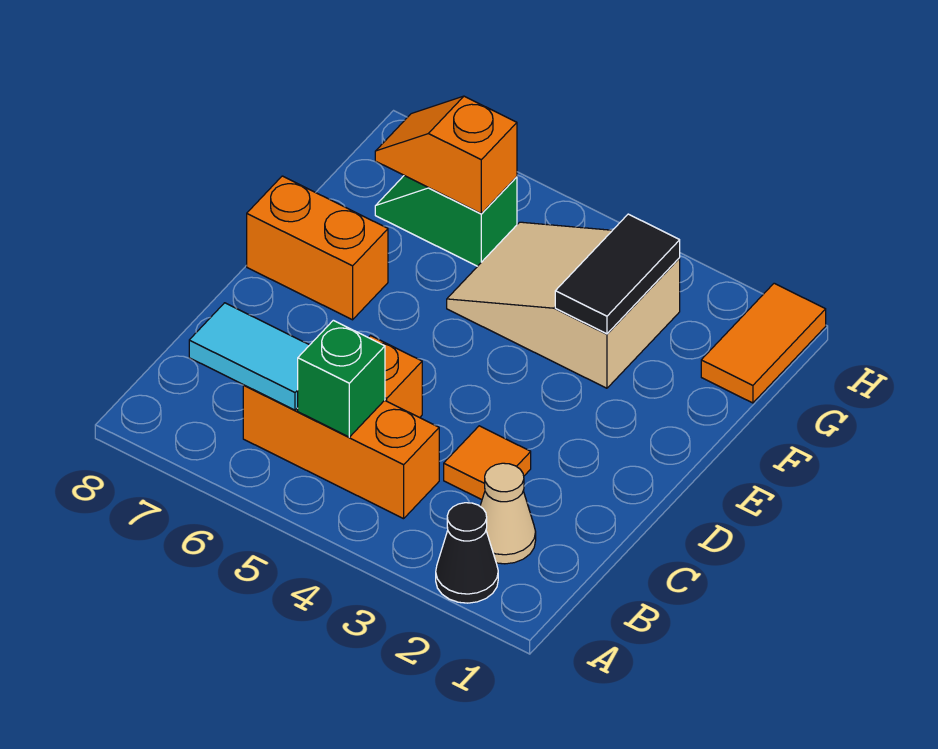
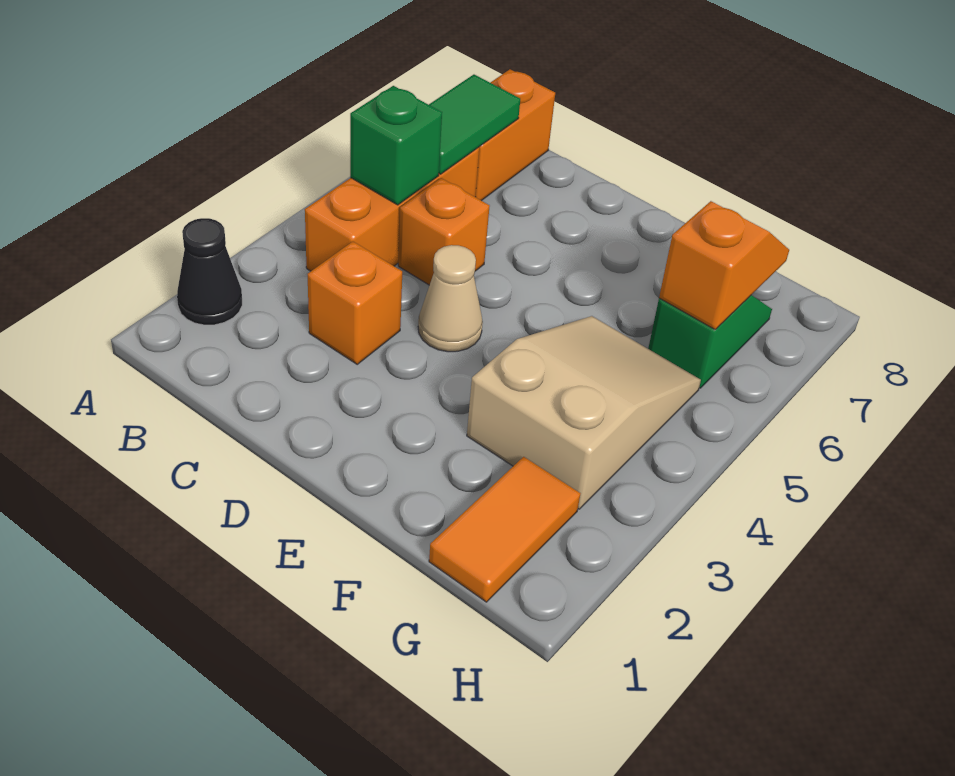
tan cone B2 level 1 -> tan cone D4 level 1
cyan tile B6:B7 level 2 -> green tile B6:B7 level 2
orange tile C3 level 1 -> orange brick C3 level 1
orange brick E7:E8 level 1 -> orange brick B7:B8 level 1
black tile F3:G3 level 2 -> none
orange tile G1:H1 level 1 -> orange tile G1:G2 level 1

